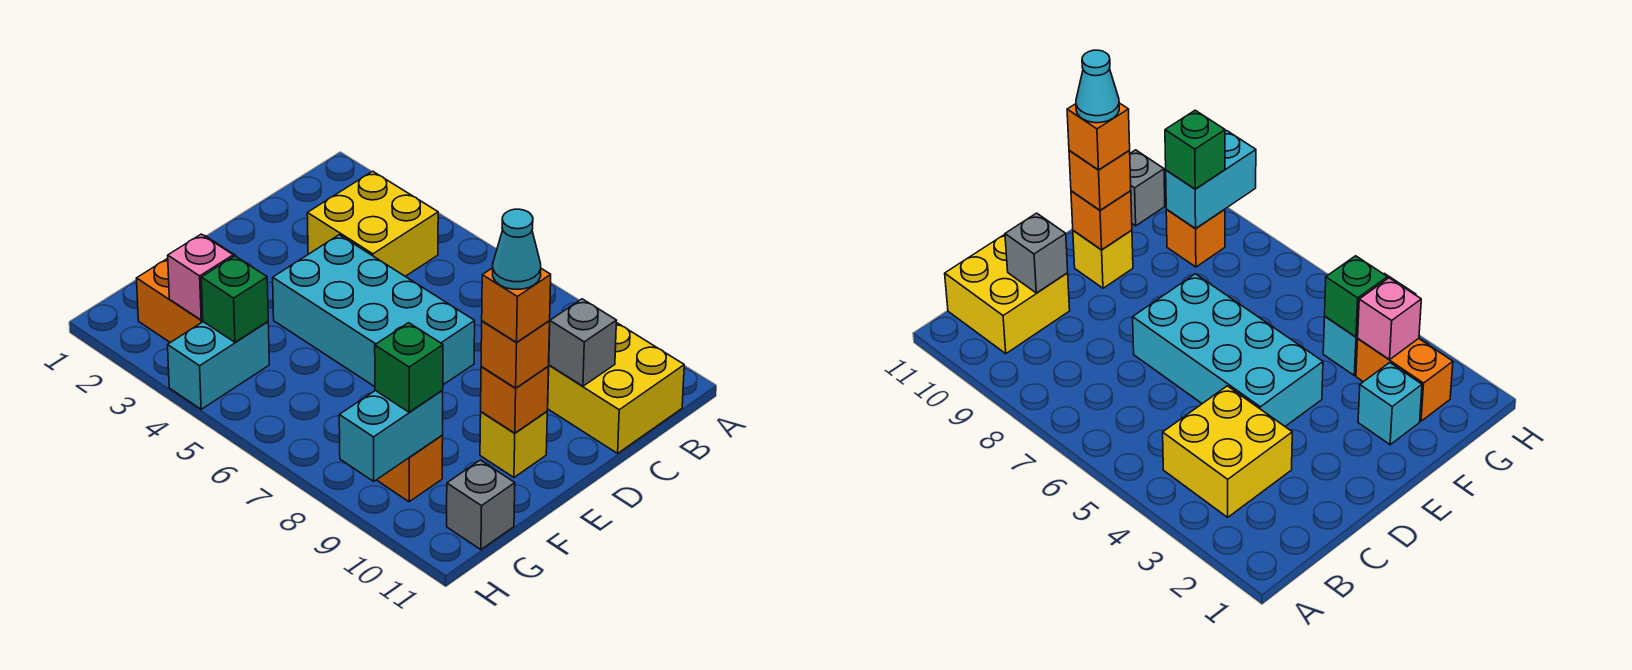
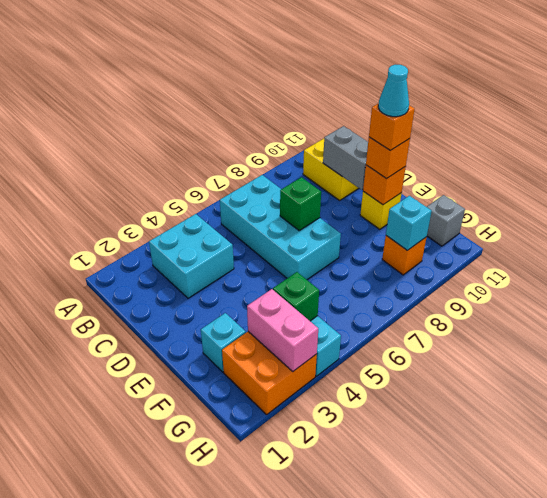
yellow brick B3:C4 level 1 -> cyan brick B3:C4 level 1
grey brick C10 level 2 -> grey brick C10:D10 level 2
cyan brick D4:E7 level 1 -> cyan brick B6:E7 level 1
orange brick G2:G3 level 1 -> orange brick G2:H3 level 1
pink brick G3 level 2 -> pink brick G3:H3 level 2
cyan brick G9:H9 level 2 -> cyan brick G9 level 2
green brick G9 level 3 -> green brick D7 level 2

